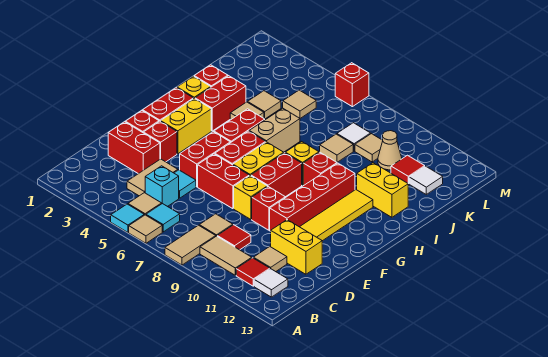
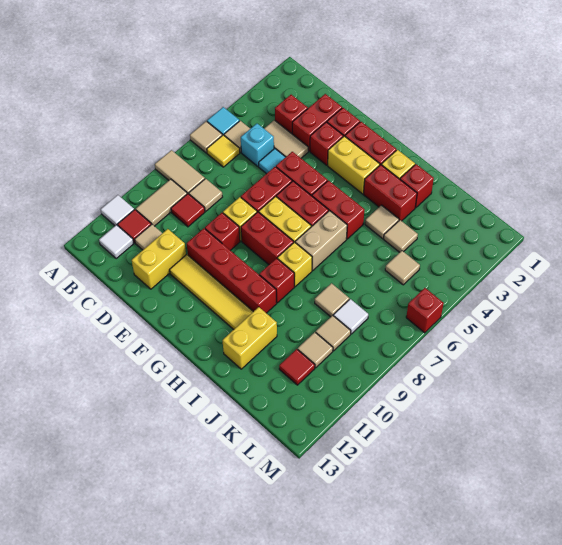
cyan tile B6 level 1 -> yellow tile B6 level 1
none -> red brick C3 level 1
tan brick H6:I6 level 1 -> tan brick H6:H7 level 1
tan cone K10 level 1 -> tan tile K10 level 1
white tile K12 level 1 -> white tile A11 level 1

